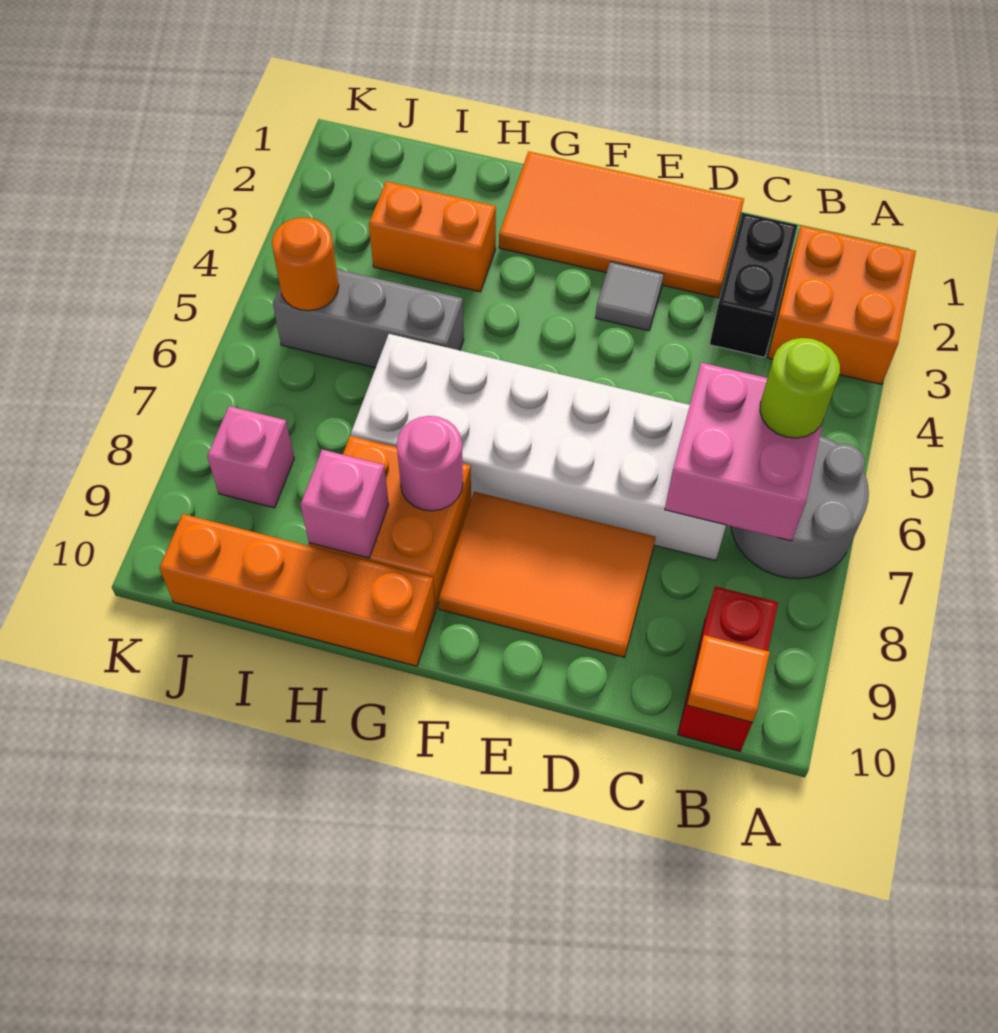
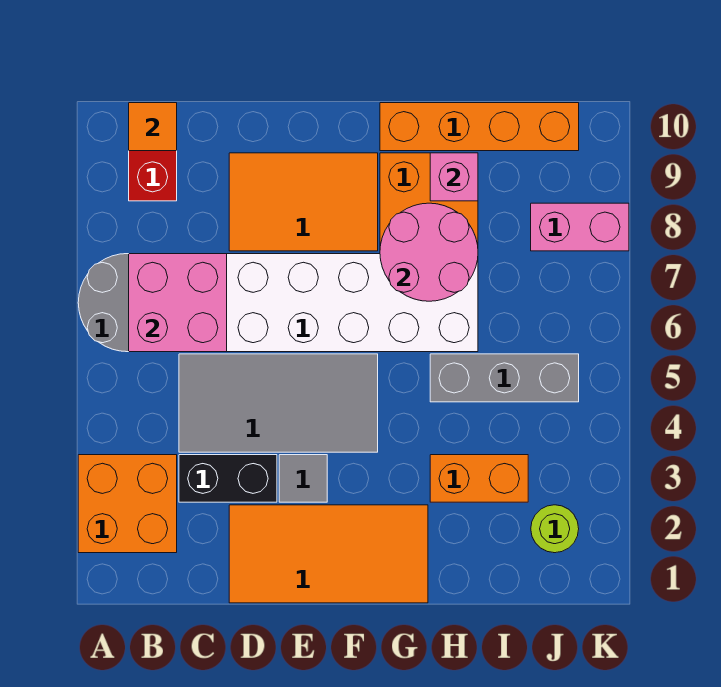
lime round brick B6 level 3 -> lime round brick J2 level 1
black brick C2:C3 level 1 -> black brick C3:D3 level 1
none -> grey tile C4:F5 level 1
pink round brick G8 level 2 -> pink round brick G7:H8 level 2
orange round brick J5 level 2 -> none
pink brick J8 level 1 -> pink brick J8:K8 level 1

